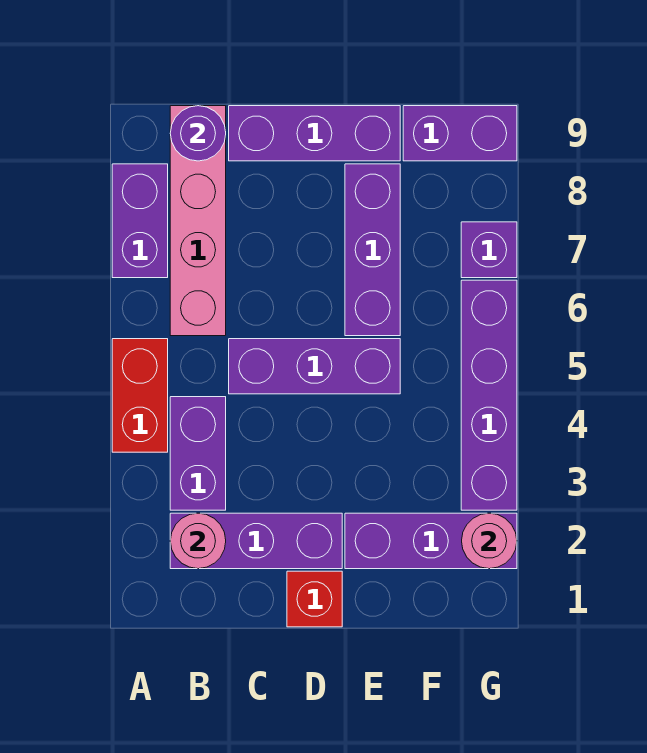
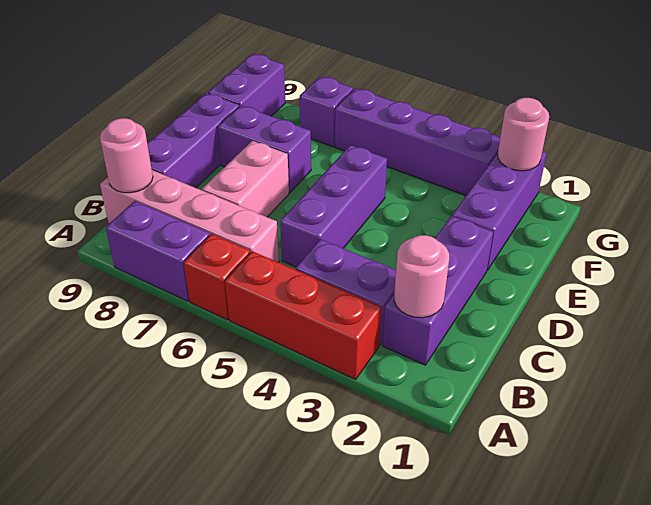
red brick A4:A5 level 1 -> red brick A3:A5 level 1
purple round brick B9 level 2 -> pink round brick B9 level 2
none -> pink brick C7:D7 level 1
red brick D1 level 1 -> red brick A6 level 1
purple brick E6:E8 level 1 -> purple brick E7:E8 level 1

